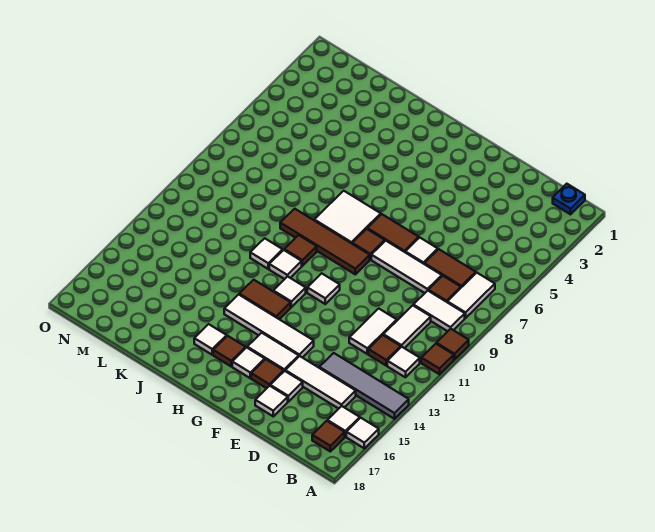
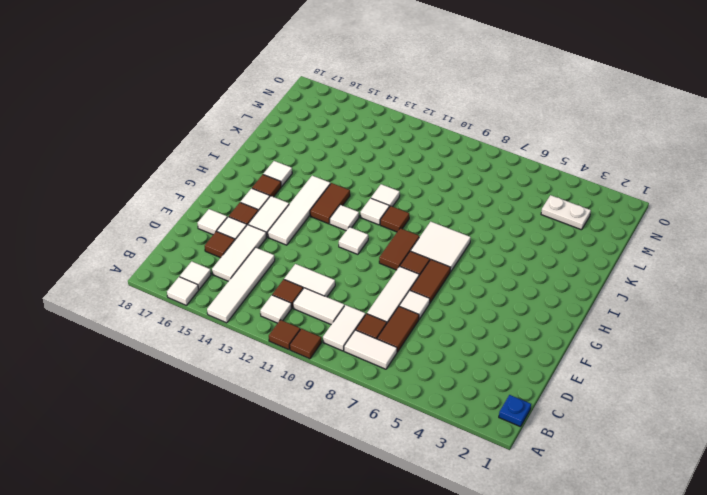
grey tile A14:D14 level 1 -> white tile A14:D14 level 1
brown tile B17 level 1 -> brown tile D16 level 1
brown tile G9:J9 level 1 -> brown tile G9:H9 level 1
none -> white plate M3:M4 level 1

